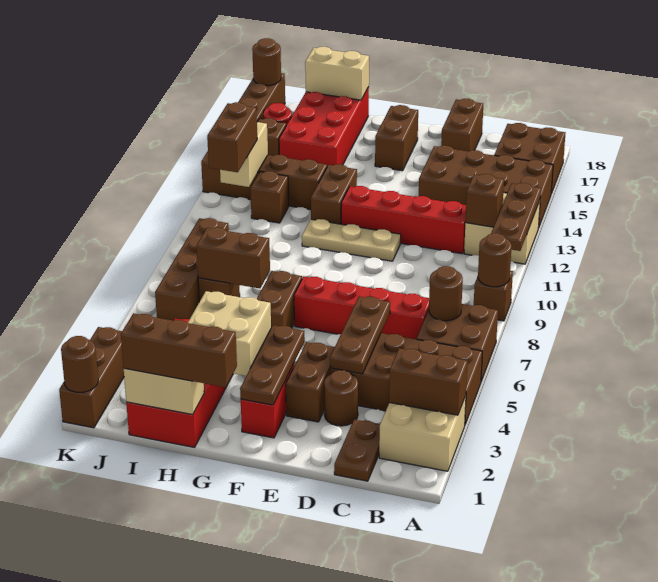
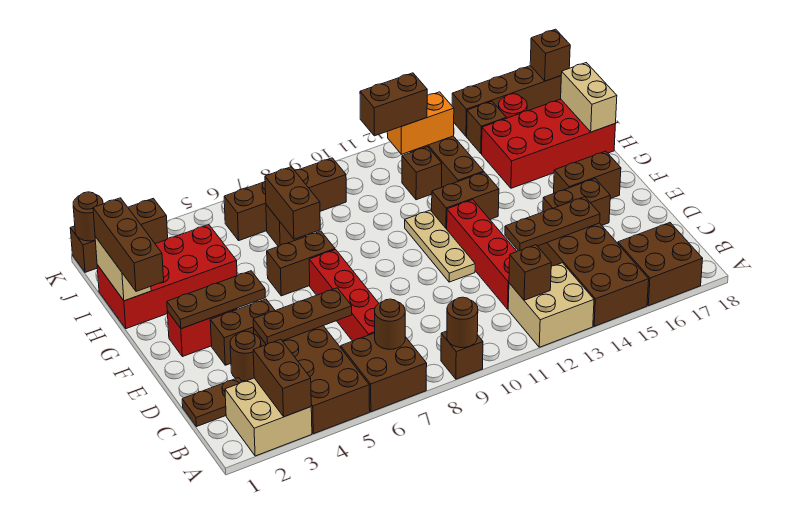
brown plate A11:A13 level 2 -> brown plate D13:D15 level 2
brown brick D17:D18 level 1 -> brown brick E15:E16 level 1
tan brick G3:H4 level 2 -> none
tan brick J12:J13 level 2 -> orange brick J12:J13 level 2
brown round brick K18 level 2 -> brown brick K18 level 2

